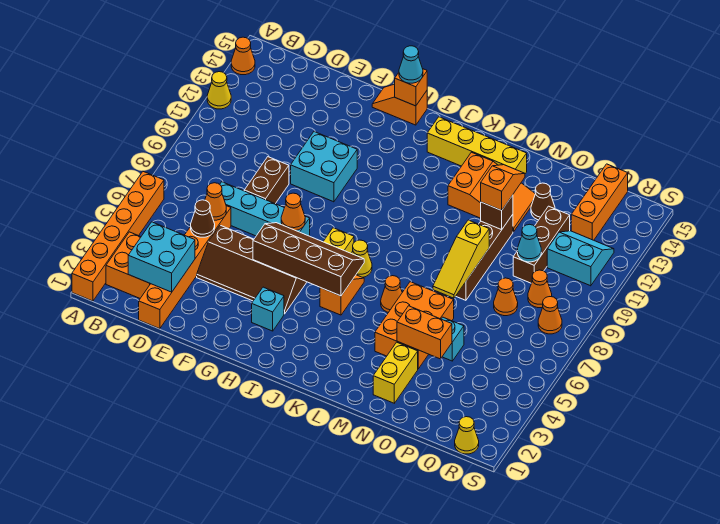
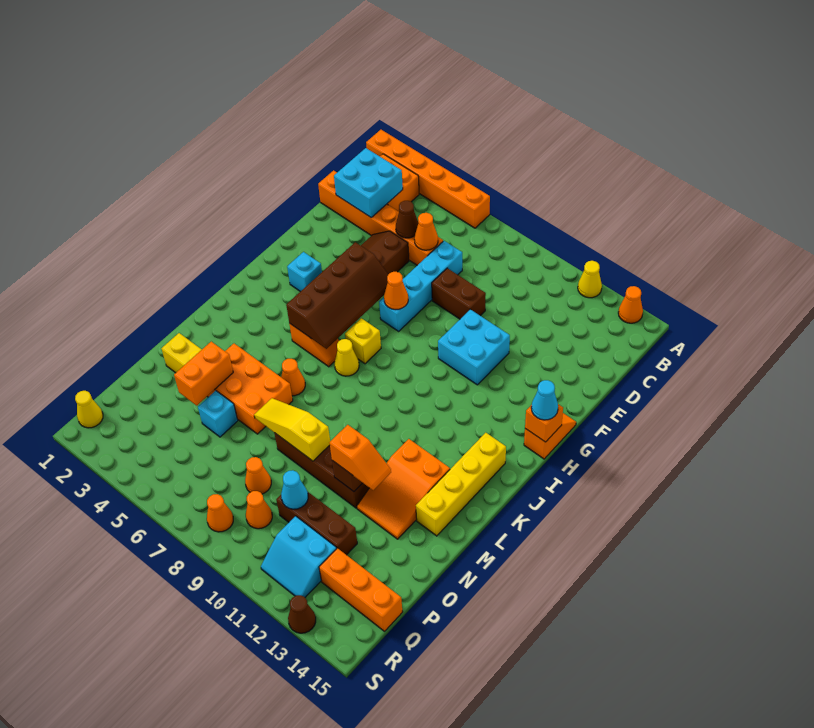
brown cone O13 level 1 -> brown cone S13 level 1
cyan slope Q11:R12 level 1 top 11 -> cyan slope Q11:R12 level 1 top Q

